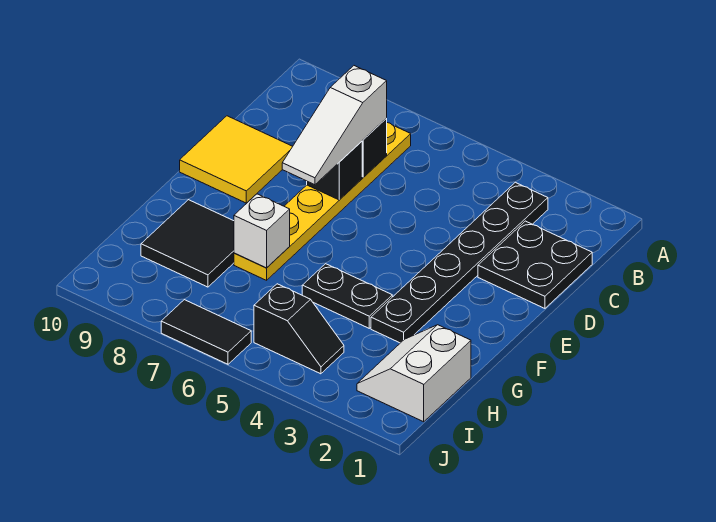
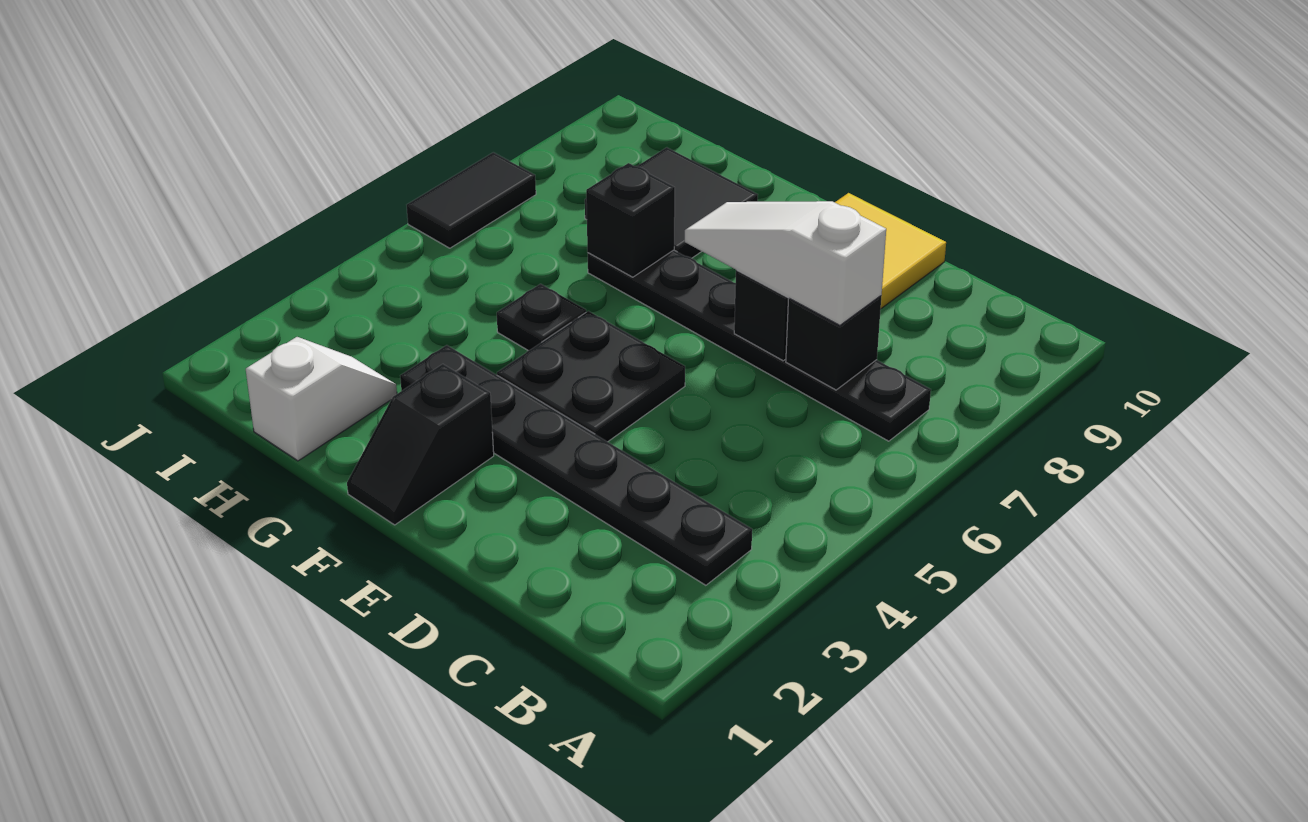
yellow plate B7:G7 level 1 -> black plate B7:G7 level 1
black plate C1:D2 level 1 -> black plate E4:F5 level 1
black plate G4:G5 level 1 -> black plate G5 level 1
white brick G7 level 2 -> black brick G7 level 2
white slope H1:I2 level 1 top 1 -> white slope H1:H2 level 1 top 1
black slope I4:I5 level 1 top 5 -> black slope F1:F2 level 1 top 2

